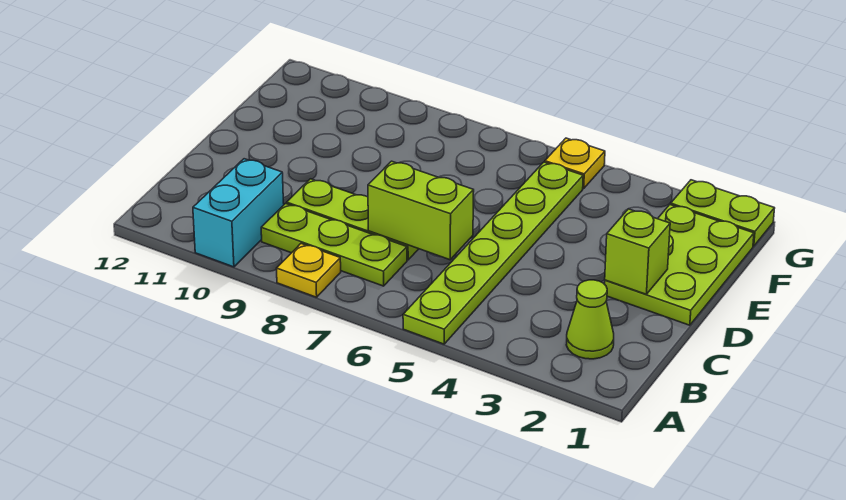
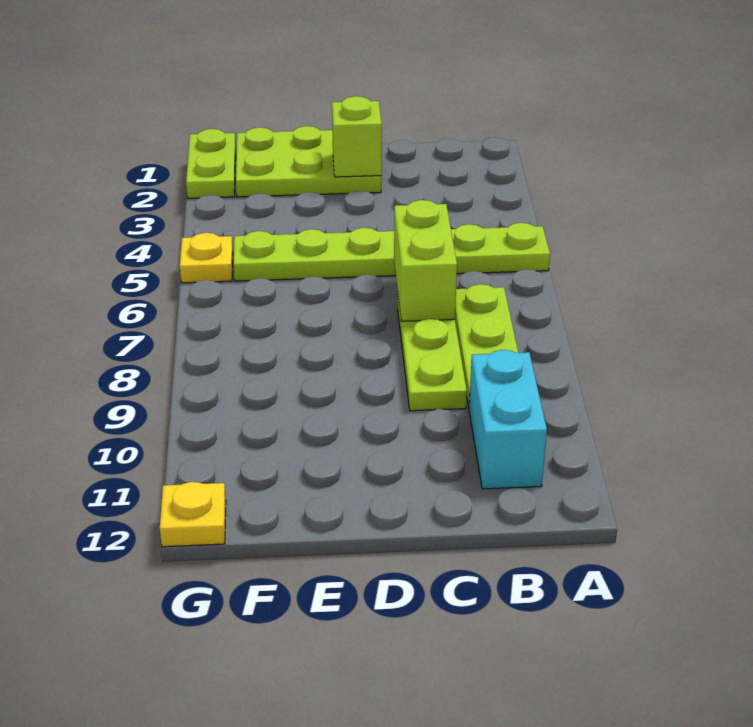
yellow plate A8 level 1 -> yellow plate G12 level 1
cyan brick A10:B10 level 1 -> cyan brick B10:B11 level 1
lime cone B2 level 1 -> none

